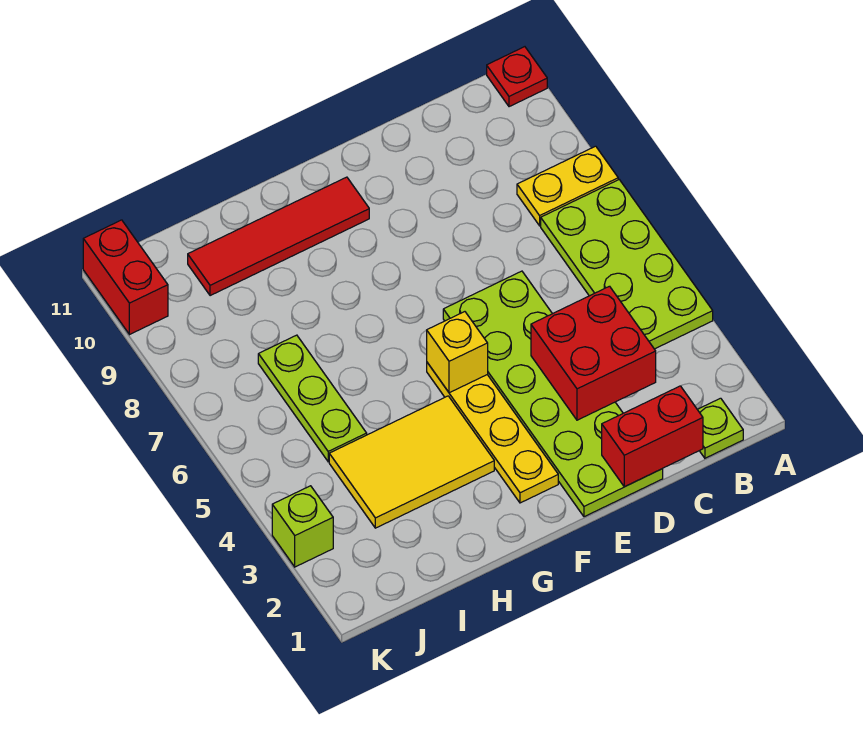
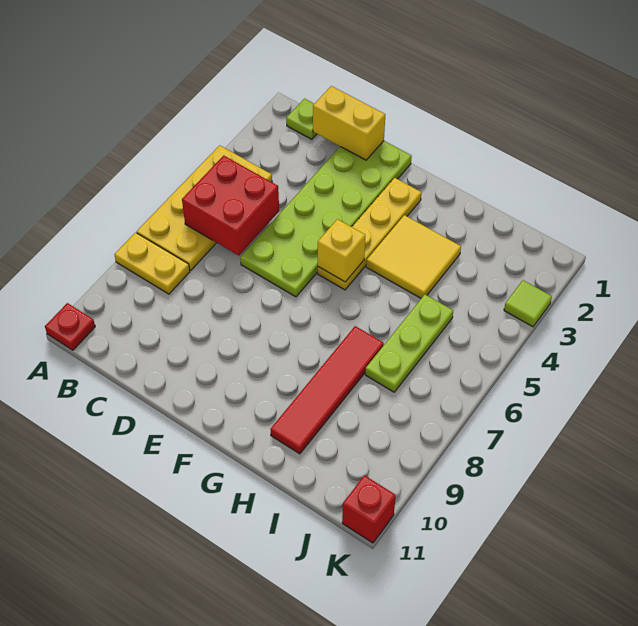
lime plate A4:B7 level 1 -> yellow plate A4:B7 level 1
red brick C1:D1 level 2 -> yellow brick C1:D1 level 2
red brick C3:D4 level 2 -> red brick B5:C6 level 2
red tile F10:I10 level 1 -> red tile H7:H10 level 1
yellow tile G3:I4 level 1 -> yellow tile G3:H4 level 1
lime brick K3 level 1 -> lime tile K3 level 1
red brick K10:K11 level 1 -> red brick K11 level 1

